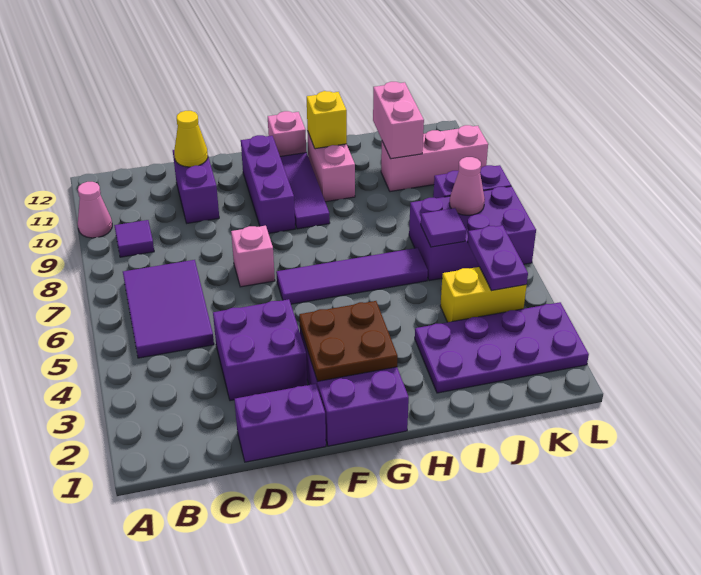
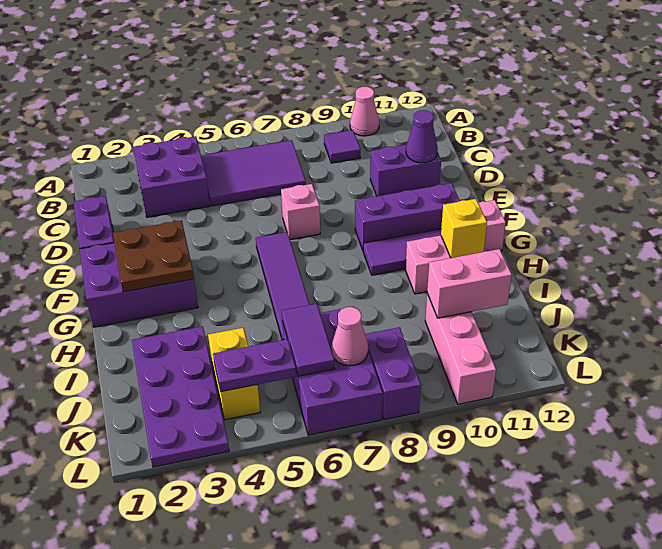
purple brick D3:E4 level 1 -> purple brick B3:C4 level 1
yellow cone D11 level 2 -> purple cone D11 level 2
purple tile J6 level 2 -> purple tile J6:K6 level 2

